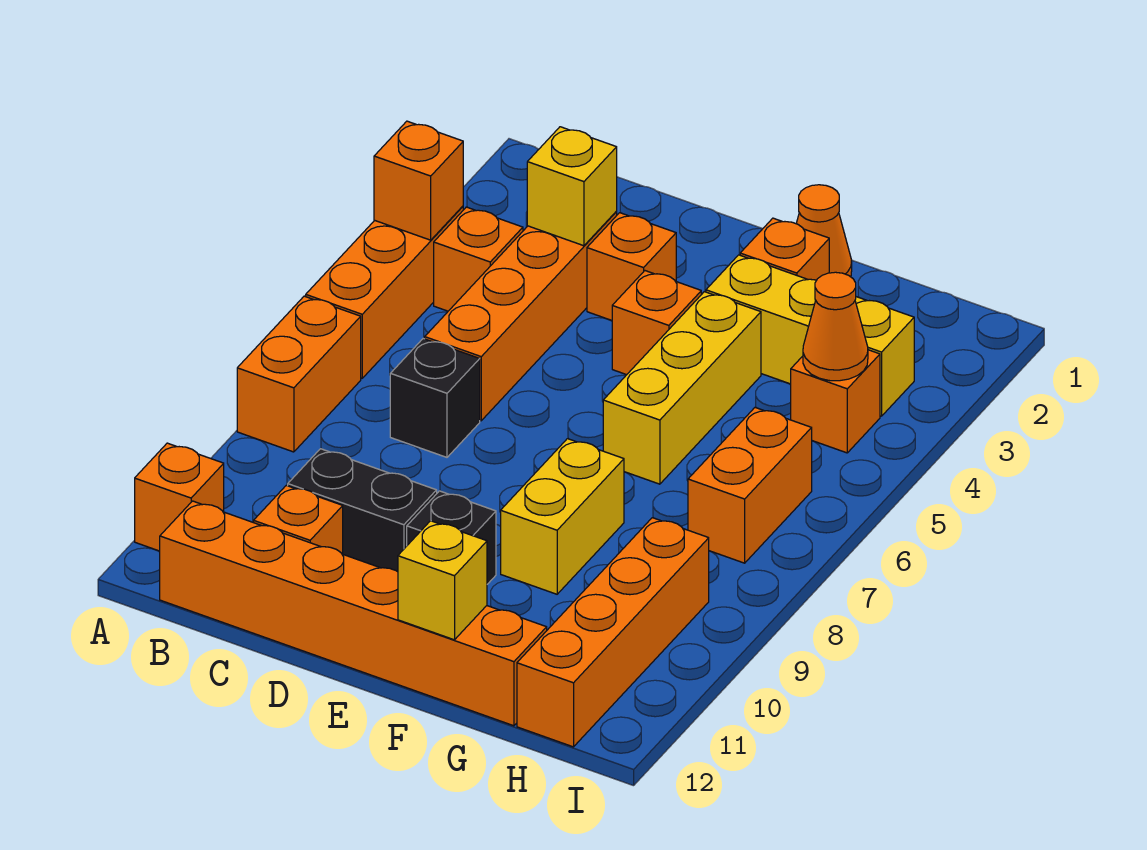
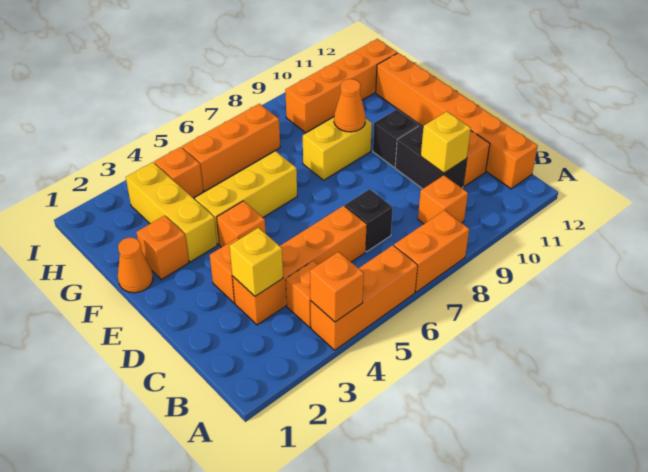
orange brick A11 level 1 -> orange brick B9 level 1
yellow brick F12 level 2 -> yellow brick C10 level 2
orange cone H4 level 2 -> orange cone F9 level 2
orange brick H6:H7 level 1 -> orange brick H5:H7 level 1

